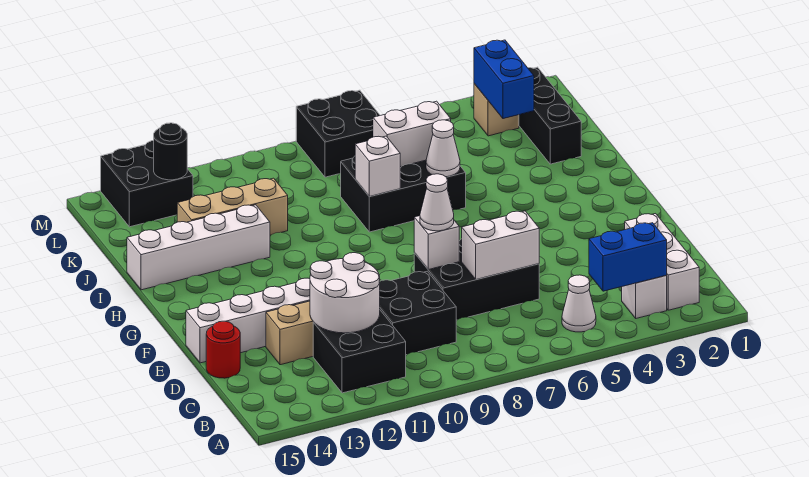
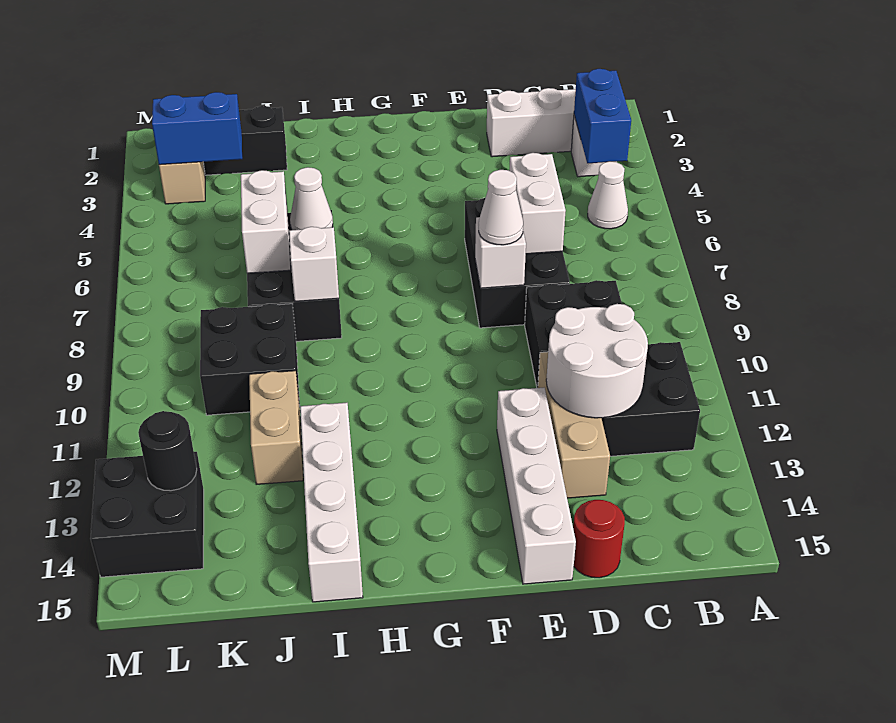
tan brick J11:J13 level 1 -> tan brick J11:J12 level 1
black brick L7:M8 level 1 -> black brick J9:K10 level 1

